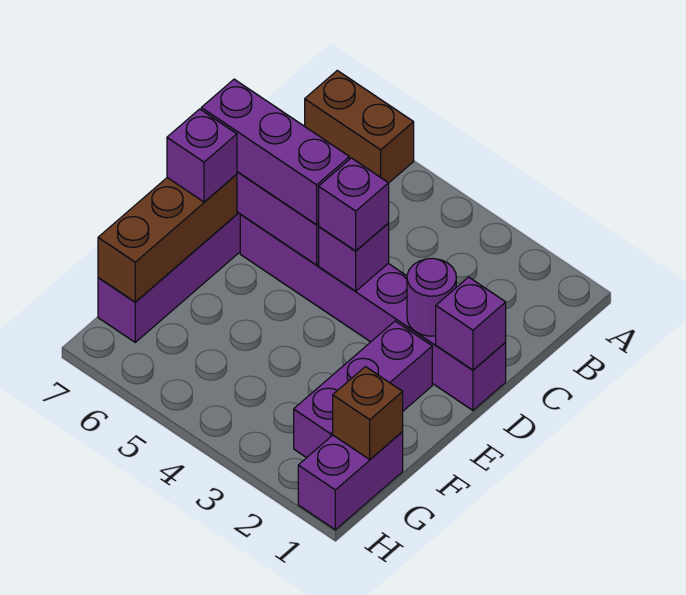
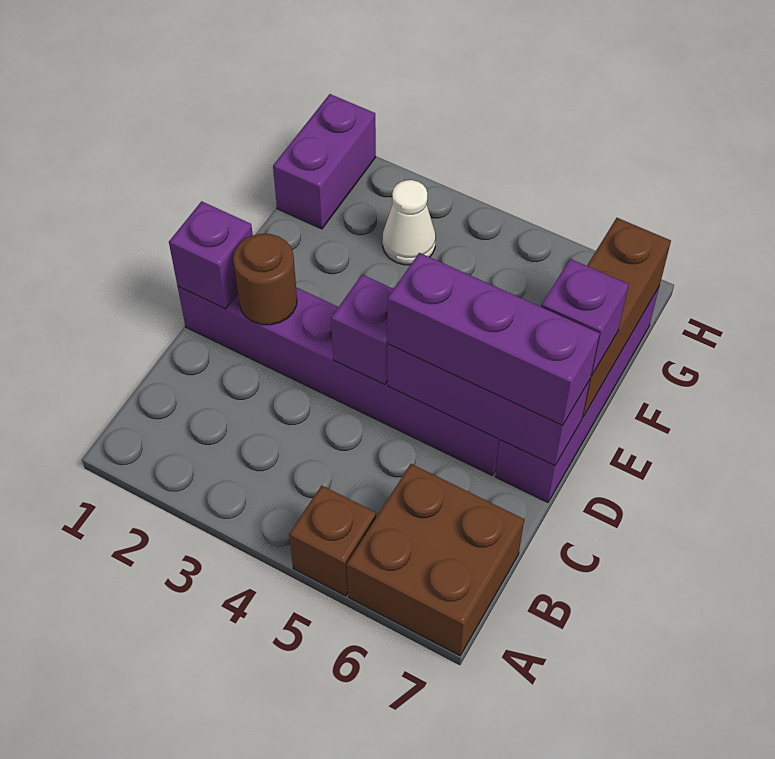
brown brick A6:A7 level 1 -> brown brick A6:B7 level 1
purple round brick D2 level 2 -> brown round brick D2 level 2
purple brick D4 level 3 -> none
purple brick E2:G2 level 1 -> none
brown brick G1 level 2 -> brown brick A5 level 1
none -> white cone G3 level 1

